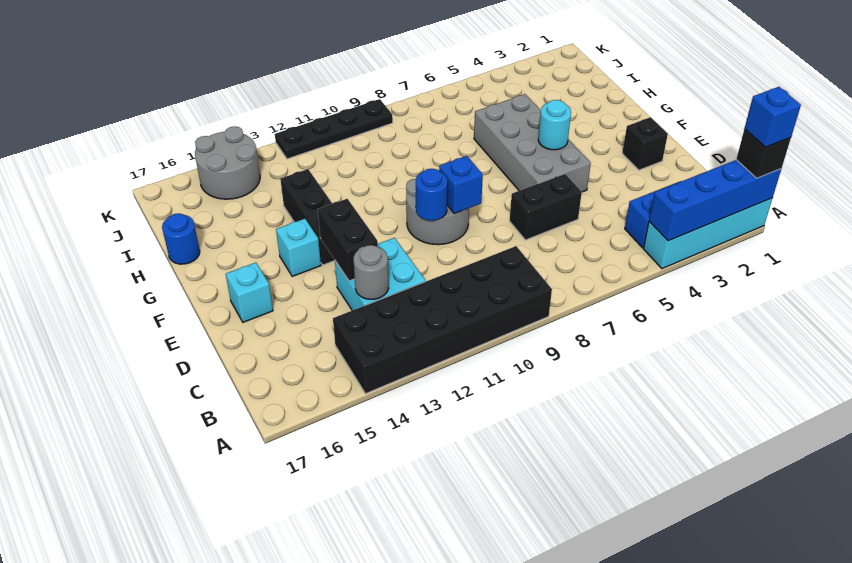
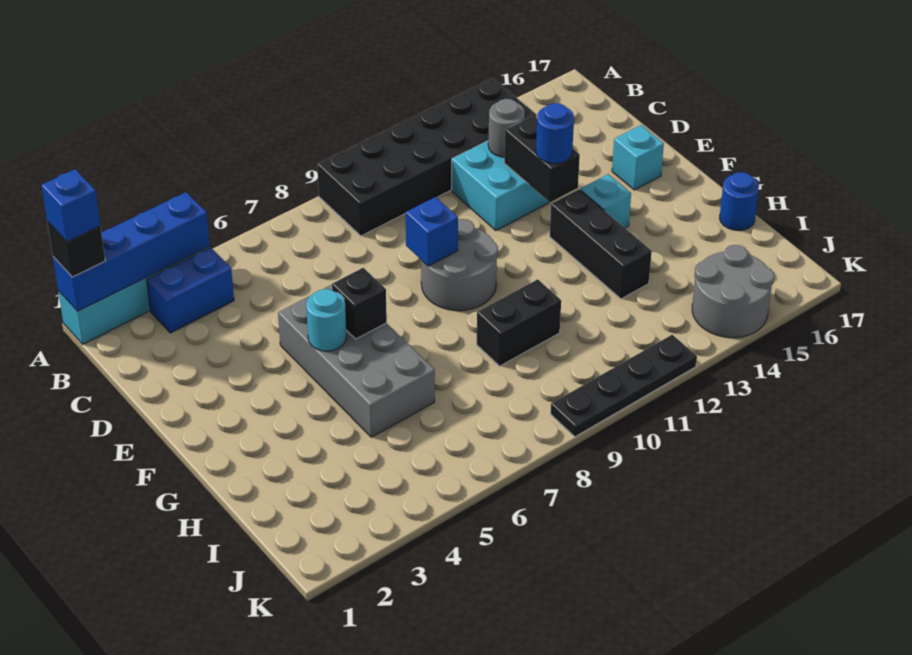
black brick D6:D7 level 1 -> black brick H9:H10 level 1
black brick E2 level 1 -> black brick F6 level 2
blue round brick E10 level 2 -> blue round brick E13 level 3

